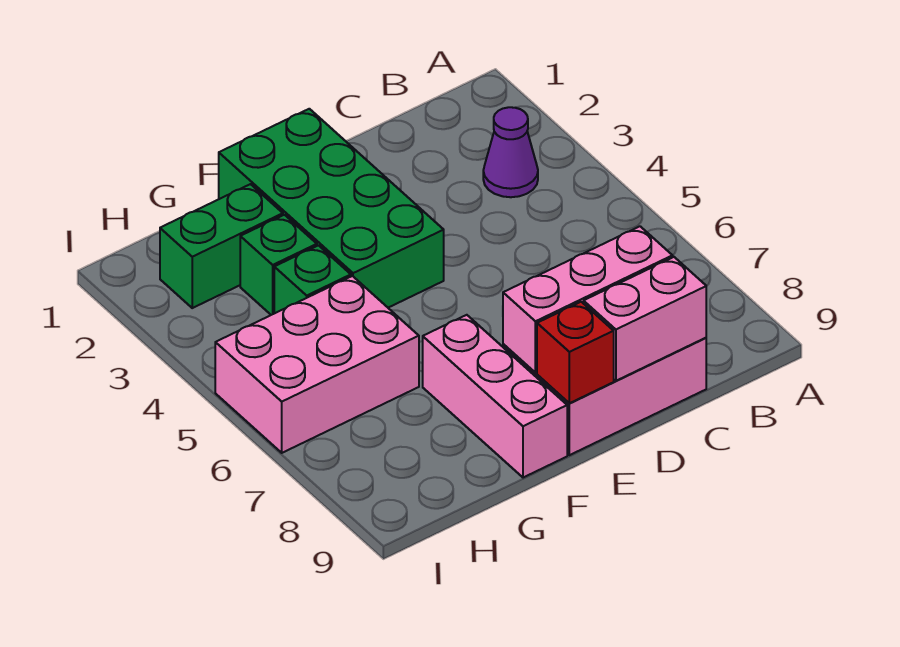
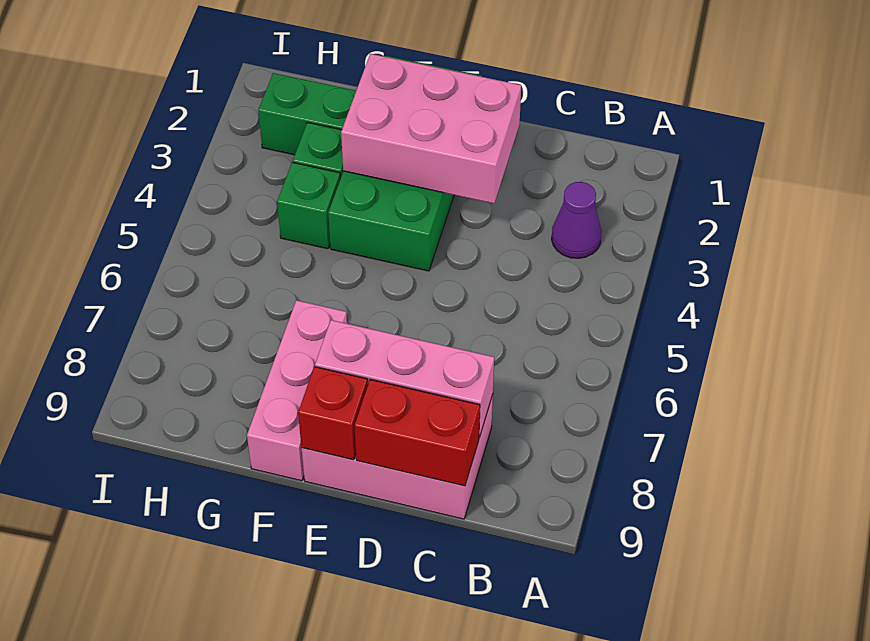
pink brick C9:D9 level 2 -> red brick C9:D9 level 2
pink brick G5:I6 level 1 -> pink brick D2:F3 level 2

